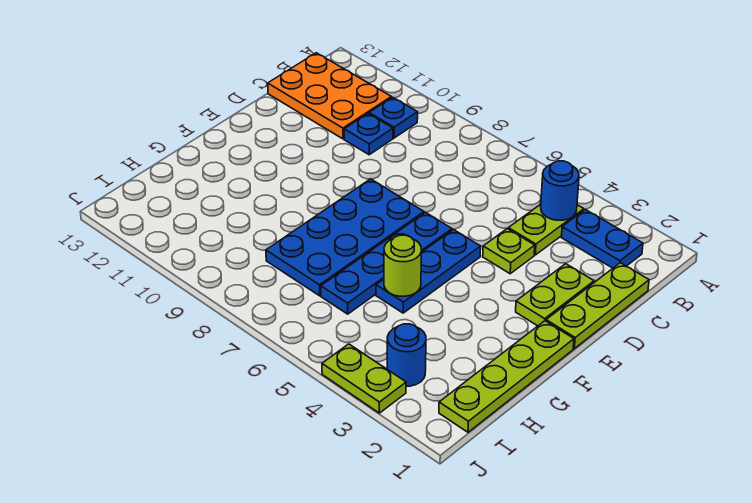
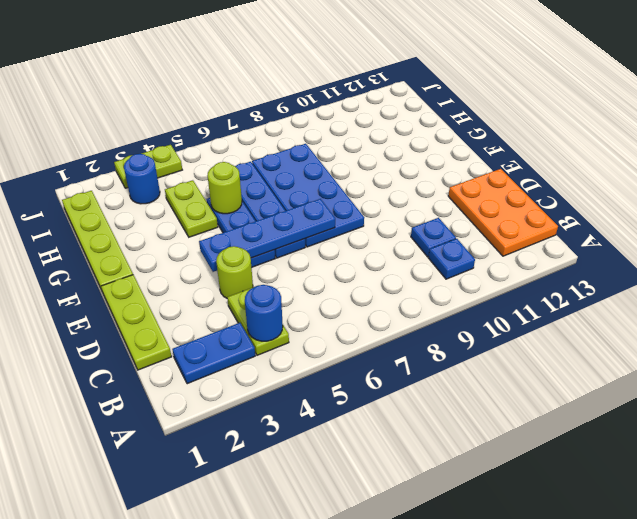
orange plate B11:C13 level 1 -> orange plate B12:D13 level 1
lime plate D2:E2 level 1 -> lime plate G4:H4 level 1
lime plate D4 level 1 -> lime round brick D4 level 1
none -> blue plate E4:E7 level 2

